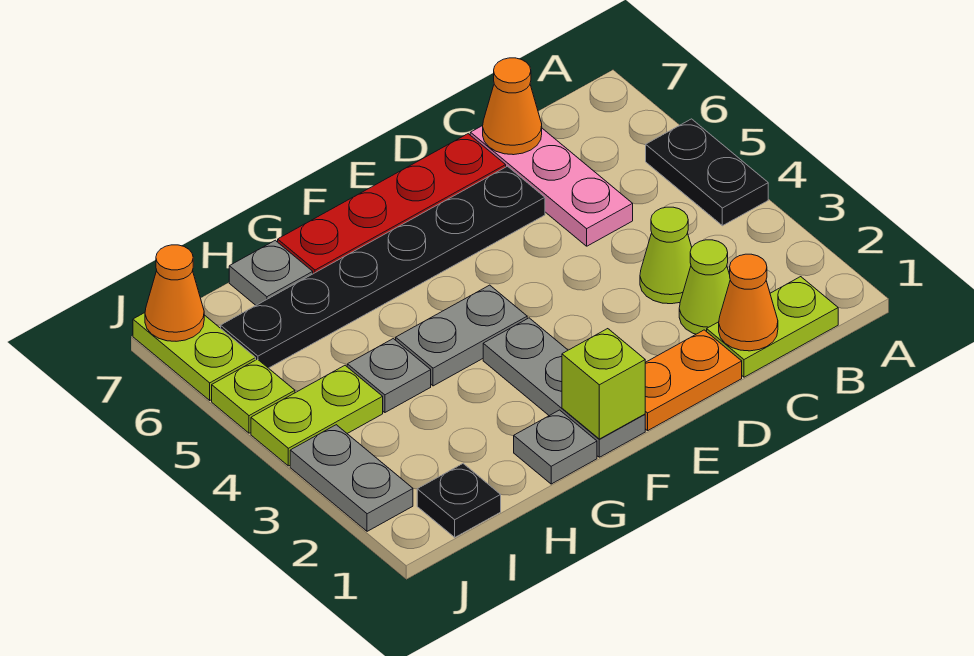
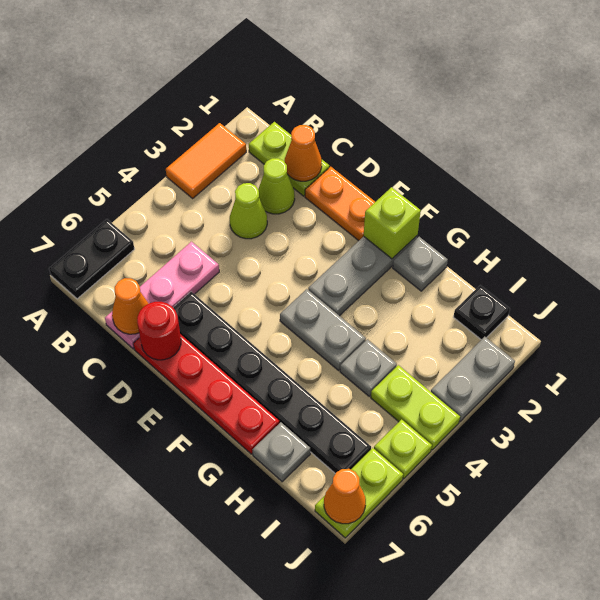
none -> orange tile A2:A3 level 1
black plate A4:A5 level 1 -> black plate A6:A7 level 1
none -> red round brick D7 level 2

